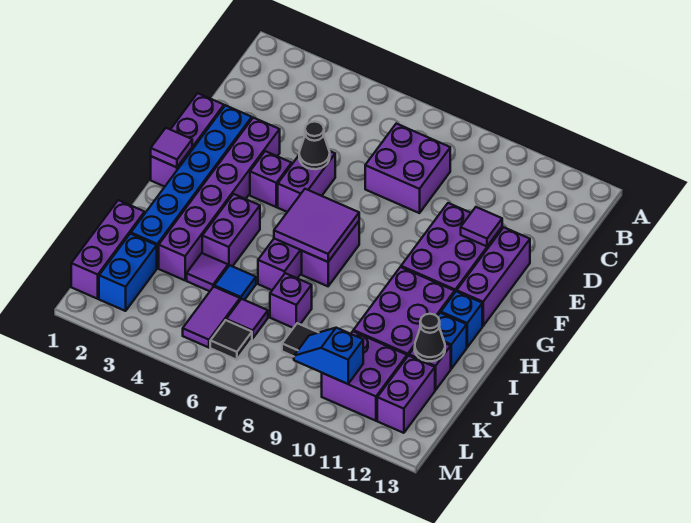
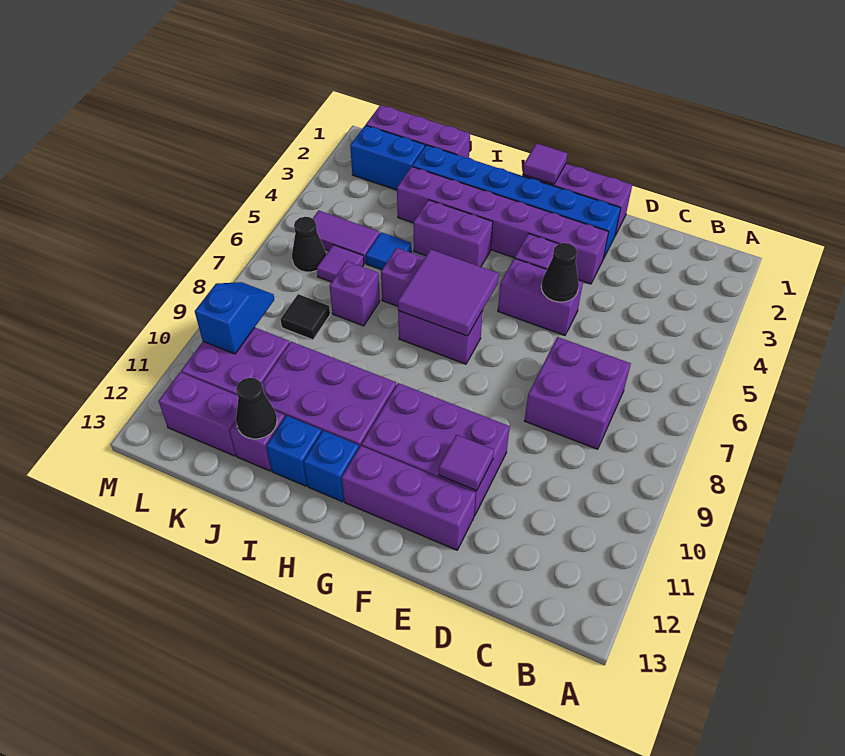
purple tile J4 level 1 -> none
black tile L6 level 1 -> black cone L6 level 1

